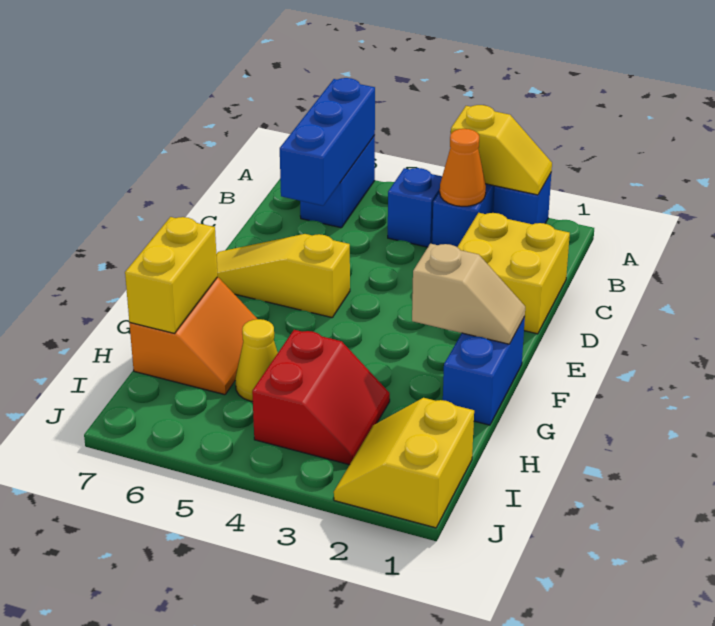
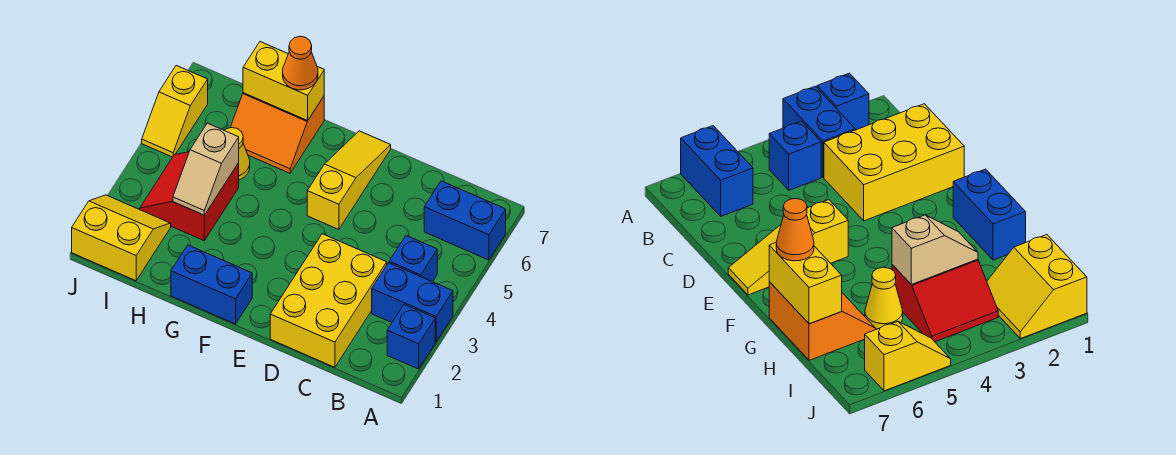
yellow slope A2:A3 level 2 top 3 -> yellow slope J5:J6 level 1 top 6
blue brick A6:C6 level 2 -> none
orange cone B3 level 2 -> orange cone G7 level 3
yellow brick C1:D2 level 1 -> yellow brick C1:D3 level 1
tan slope F1:F2 level 2 top 2 -> tan slope H3:H4 level 2 top 4
red slope H3:I4 level 1 top 4 -> red slope H3:I4 level 1 top H

